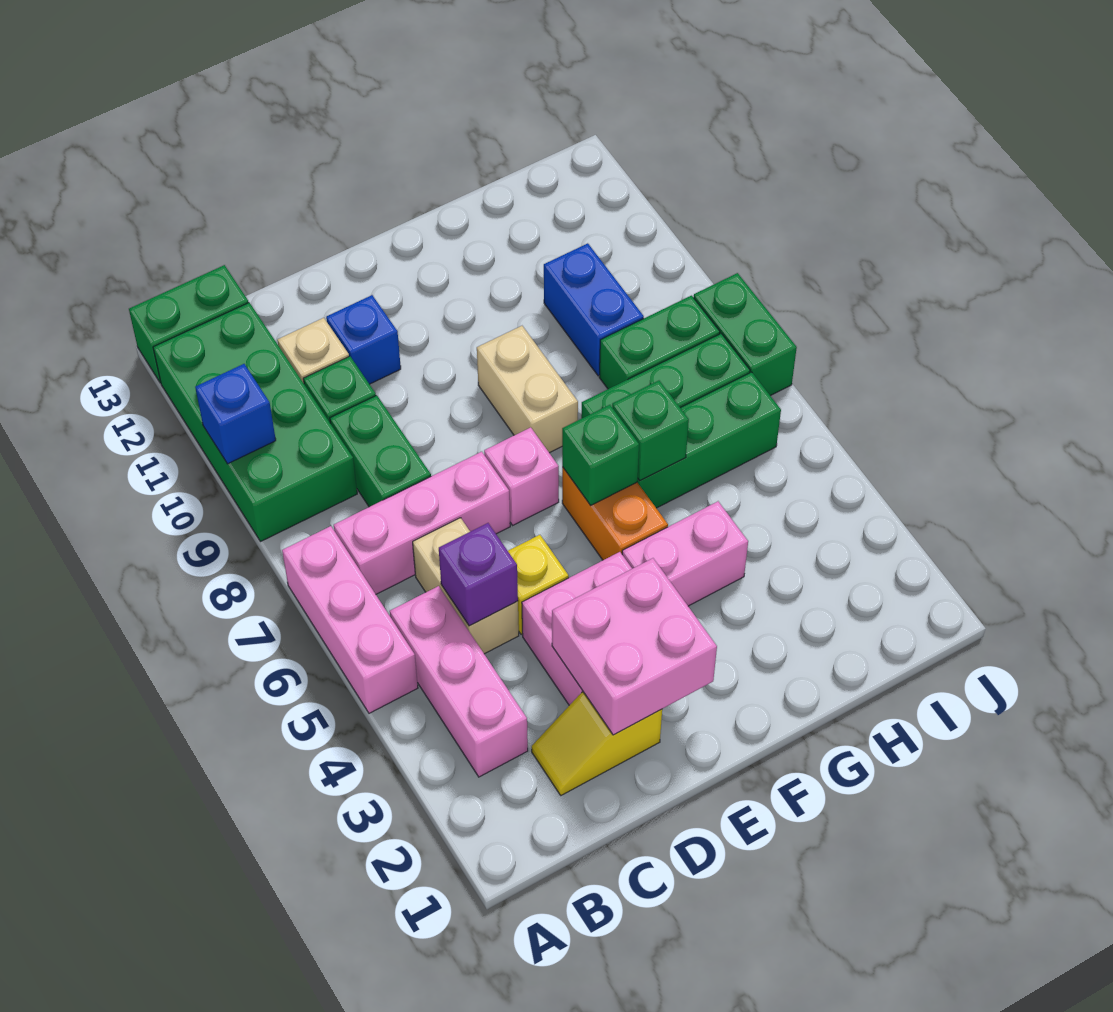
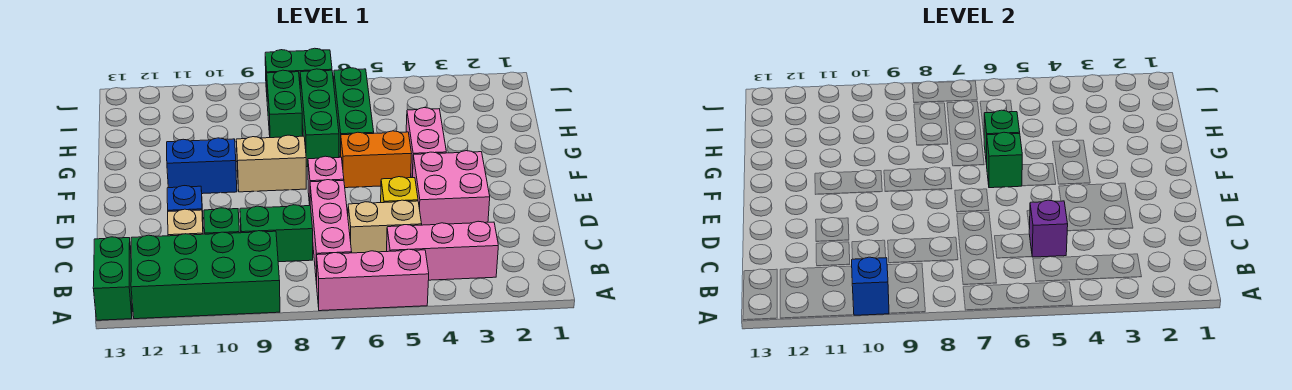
yellow slope C2:D2 level 1 top D -> none
pink brick D2:E3 level 2 -> none
blue brick H9:H10 level 1 -> blue brick F10:F11 level 1

